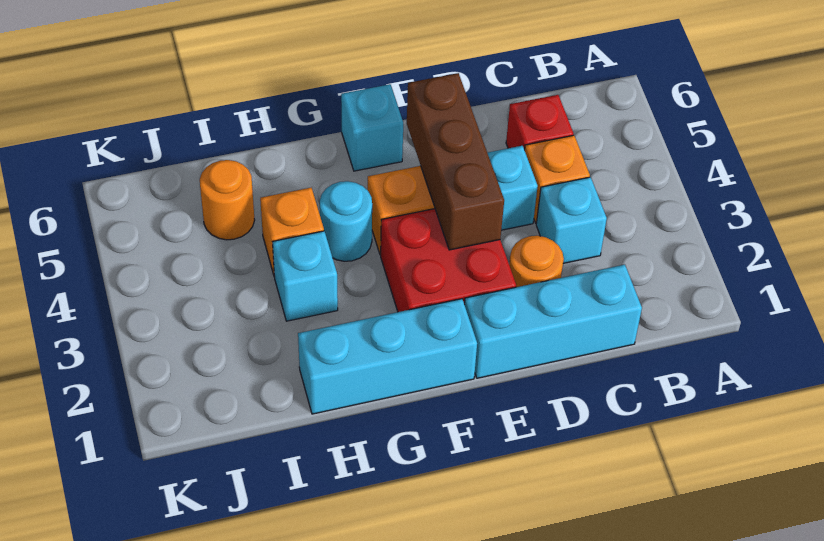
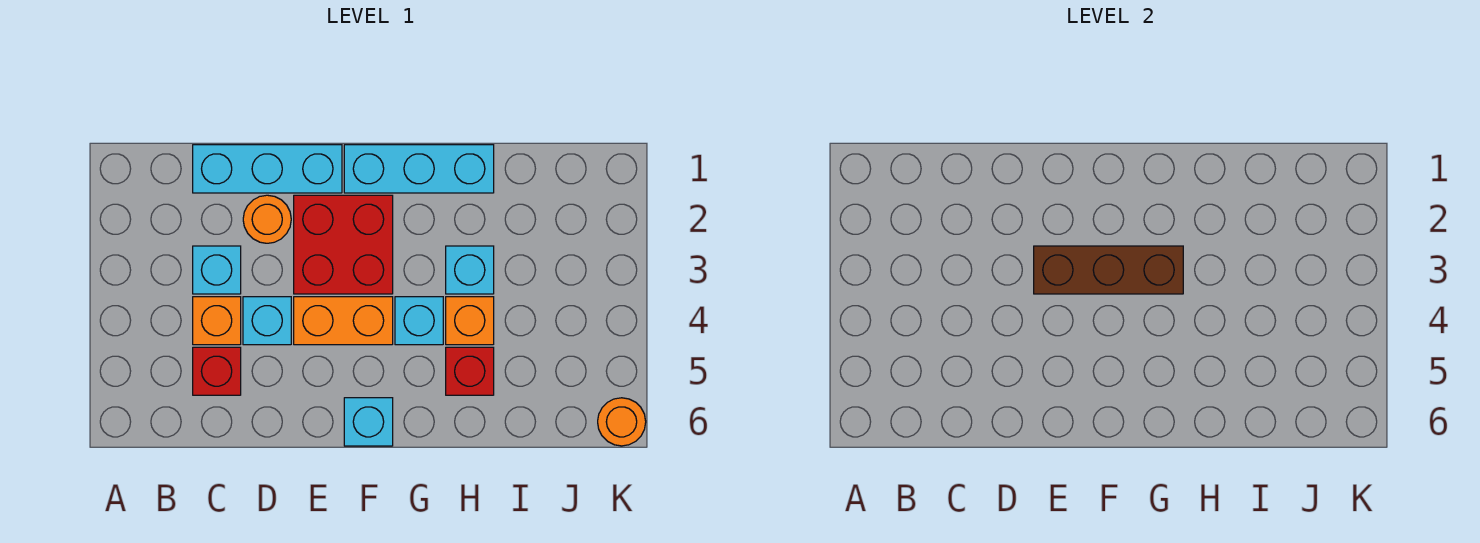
brown brick E3:E5 level 2 -> brown brick E3:G3 level 2
cyan round brick G4 level 1 -> cyan brick G4 level 1
none -> red brick H5 level 1
orange round brick I5 level 1 -> orange round brick K6 level 1

